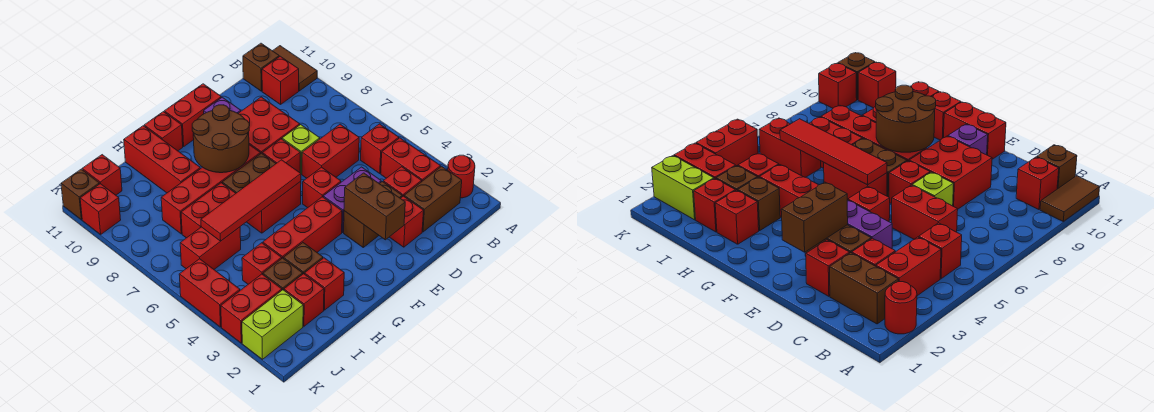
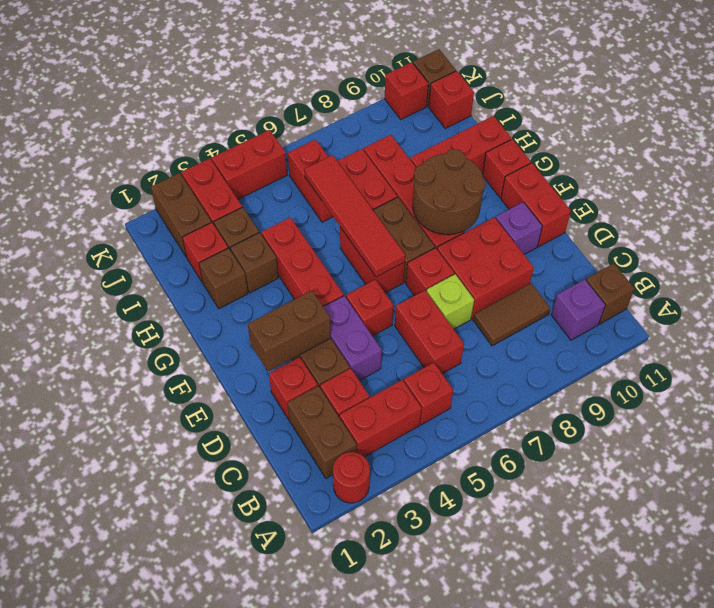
brown tile A10:A11 level 1 -> brown tile C8:C9 level 1
red brick B10 level 1 -> purple brick B10 level 1
red brick H2 level 1 -> brown brick H2 level 1
red brick I4 level 1 -> none
lime brick J2:K2 level 1 -> brown brick J2:K2 level 1

